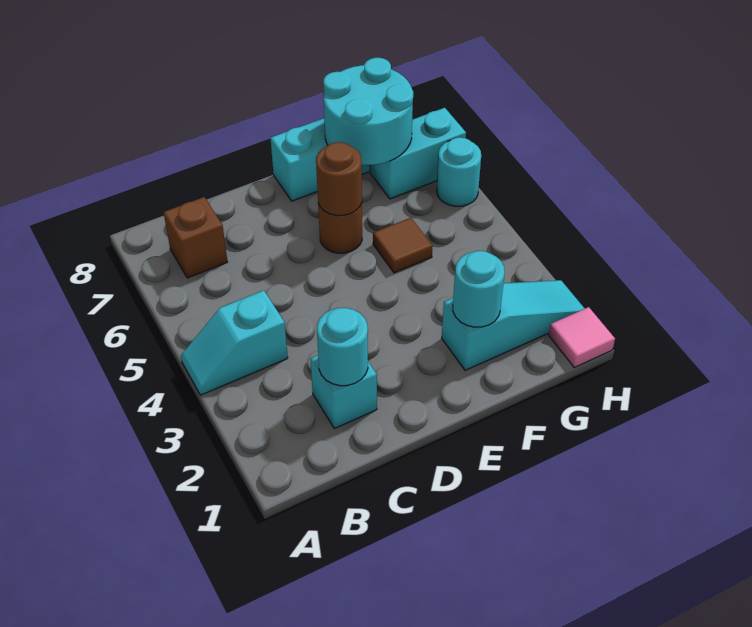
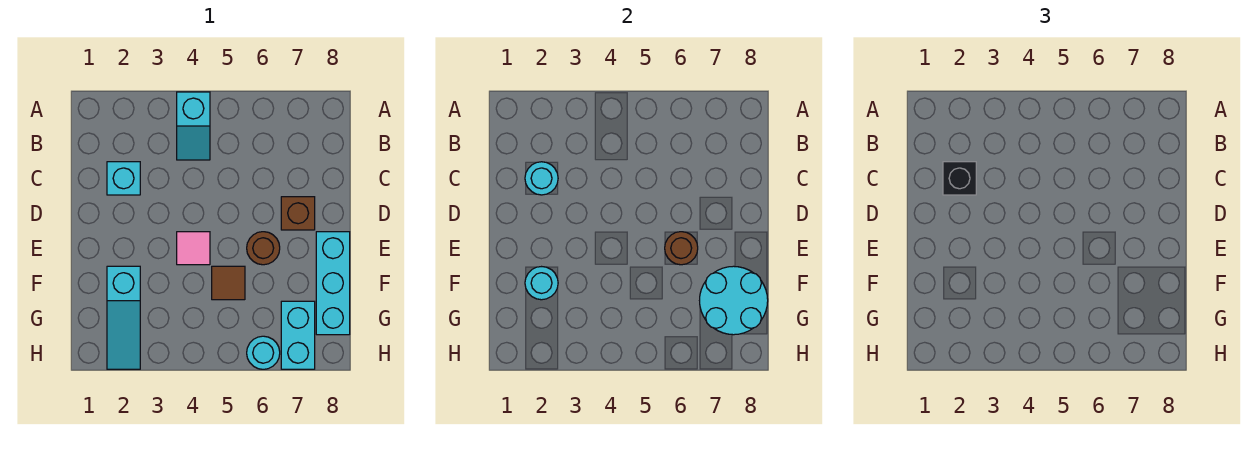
cyan slope A4:B4 level 1 top B -> cyan slope A4:B4 level 1 top A
brown brick B7 level 1 -> brown brick D7 level 1
none -> black brick C2 level 3
pink tile H1 level 1 -> pink tile E4 level 1

